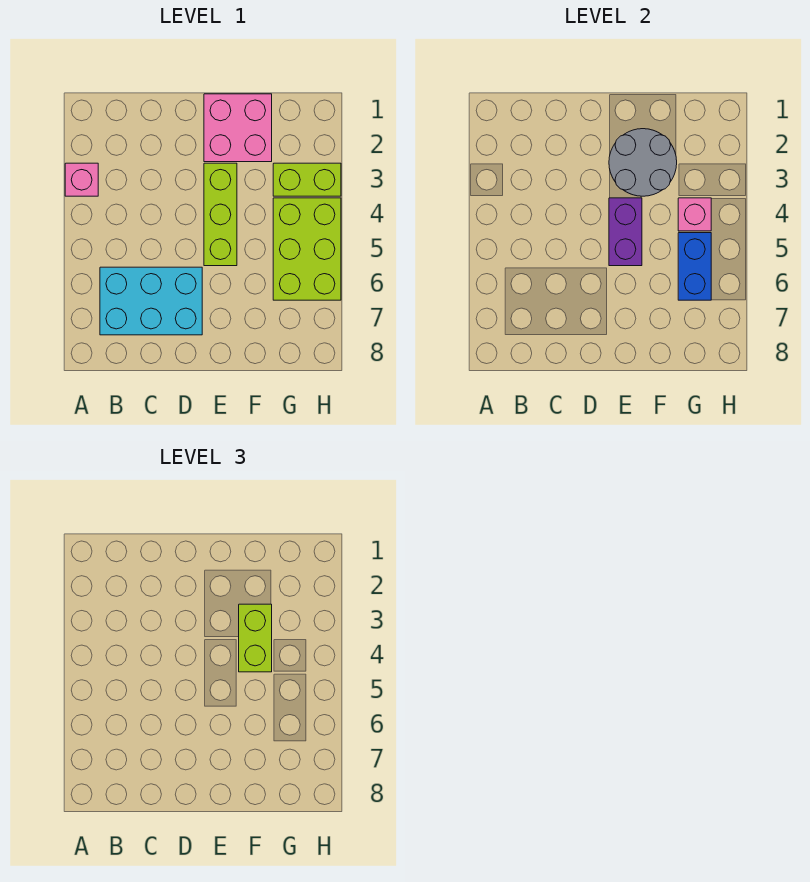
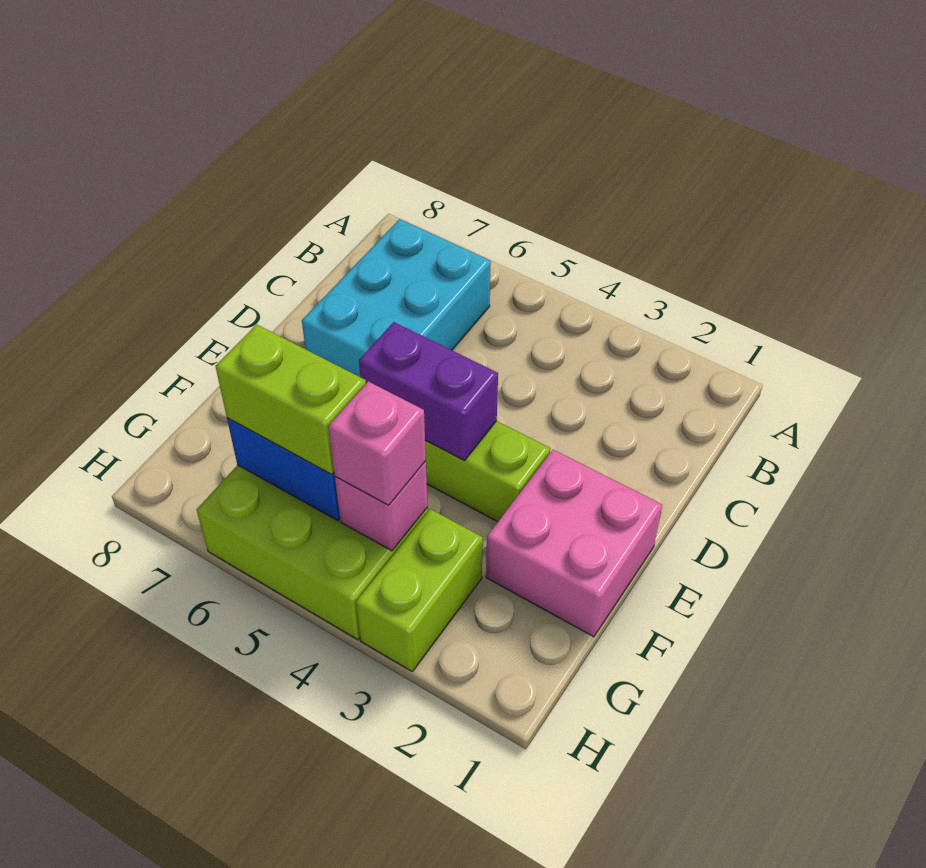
pink brick A3 level 1 -> pink brick G4 level 3
grey round brick E2:F3 level 2 -> none
lime brick F3:F4 level 3 -> lime brick G5:G6 level 3

